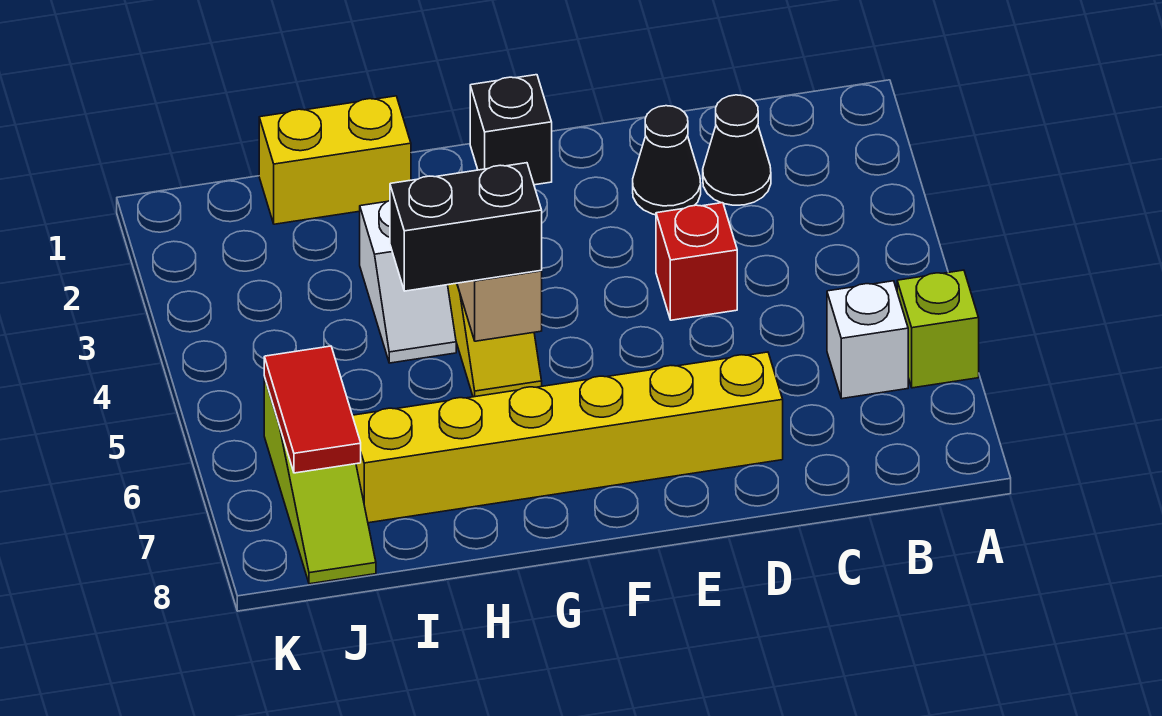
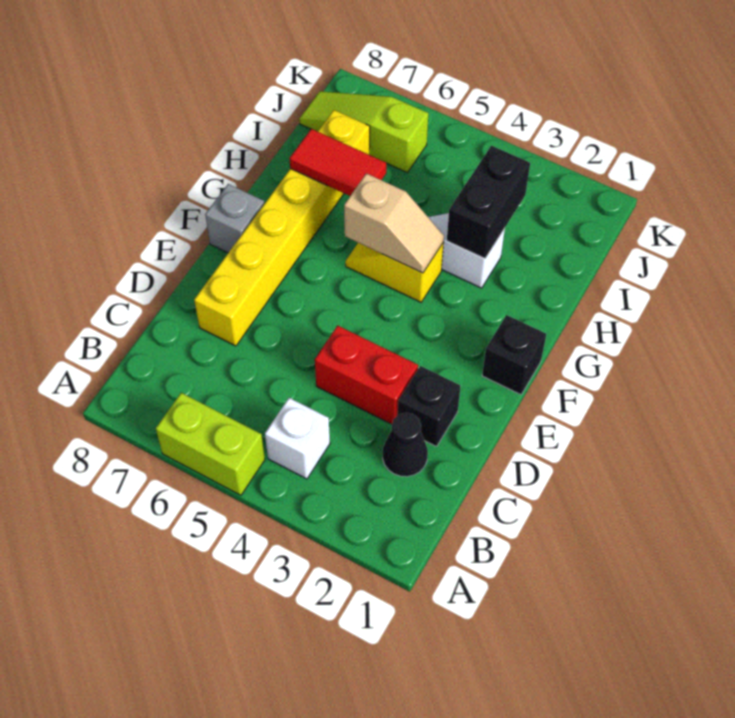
lime brick A6 level 1 -> lime brick A5:A6 level 1
white brick B6 level 1 -> white brick B4 level 1
black cone D2 level 1 -> black brick D2 level 1
red brick D4 level 1 -> red brick D3:D4 level 1
none -> grey brick F8 level 1
black brick G5:H5 level 3 -> black brick H3:I3 level 2
yellow brick H1:I1 level 1 -> none
red tile J6:J7 level 2 -> red tile H6:H7 level 2

